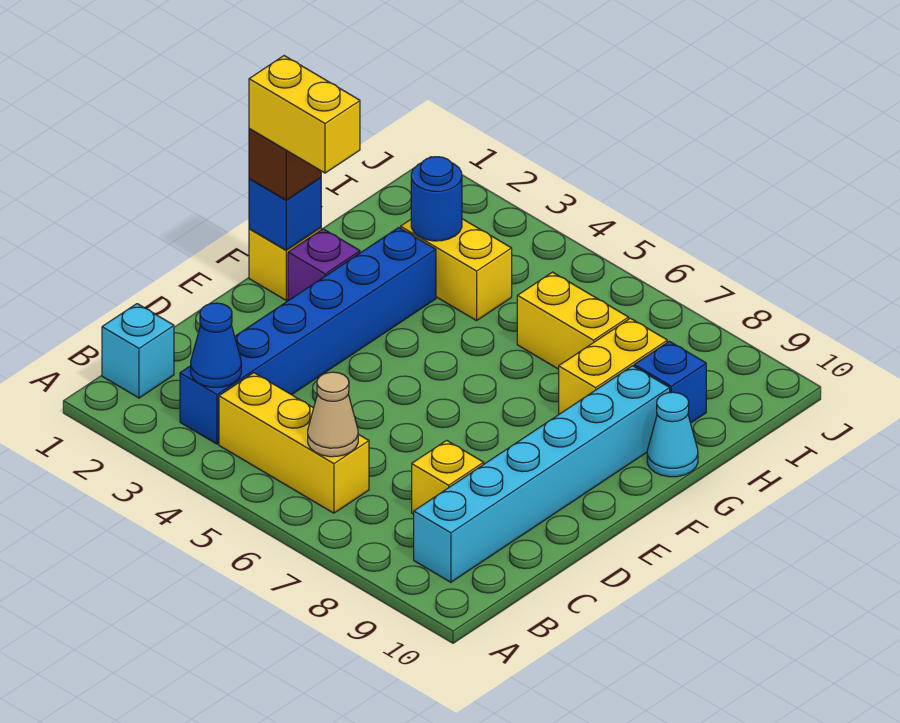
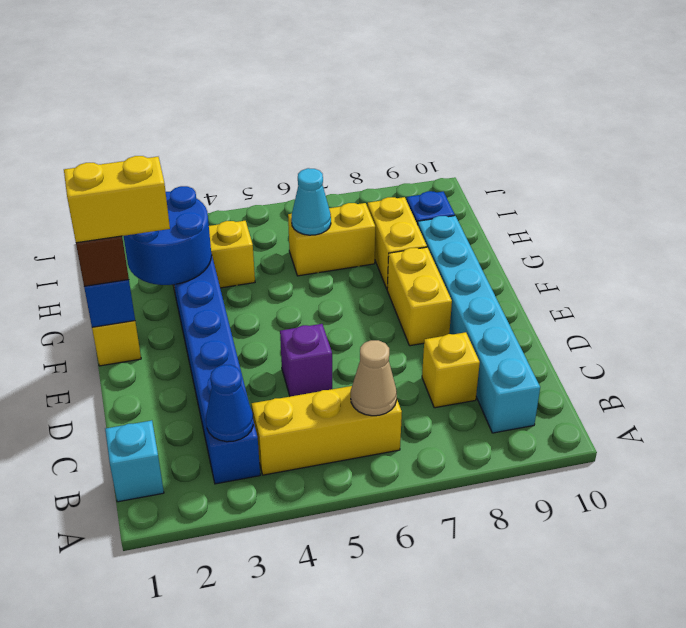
none -> yellow brick E8:F8 level 1
purple brick F2 level 1 -> purple brick D5 level 1
cyan cone G10 level 1 -> cyan cone H6 level 2
blue round brick H3 level 2 -> blue round brick G2:H3 level 2

